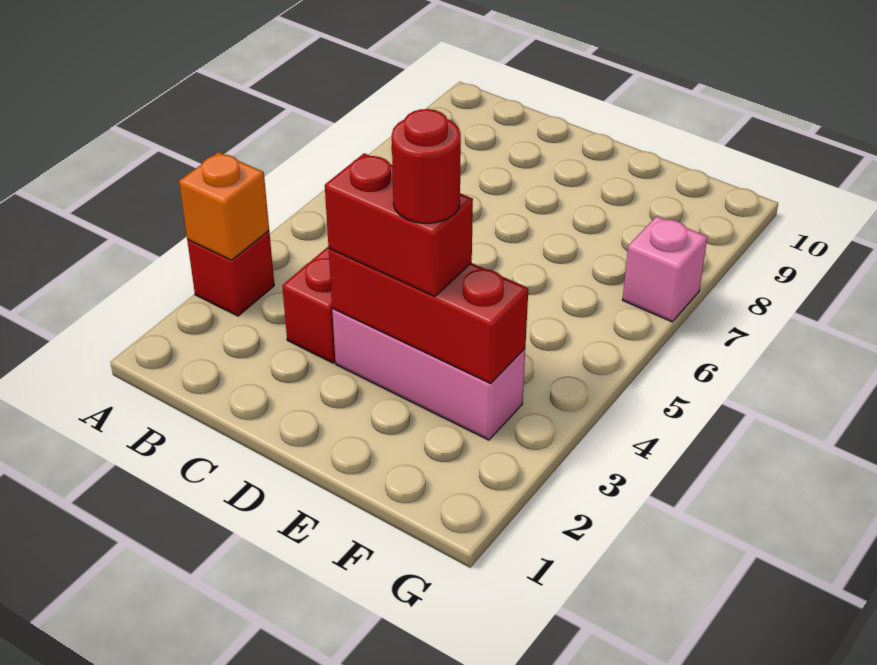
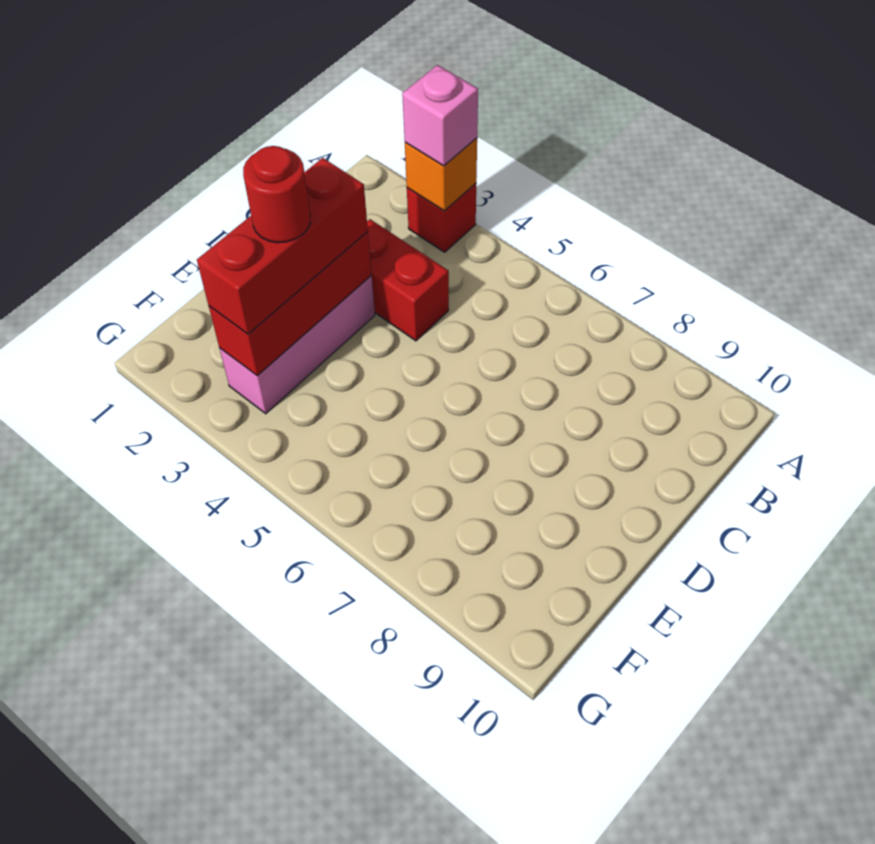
red brick D3:E3 level 3 -> red brick D3:F3 level 3
pink brick G7 level 1 -> pink brick A3 level 3

